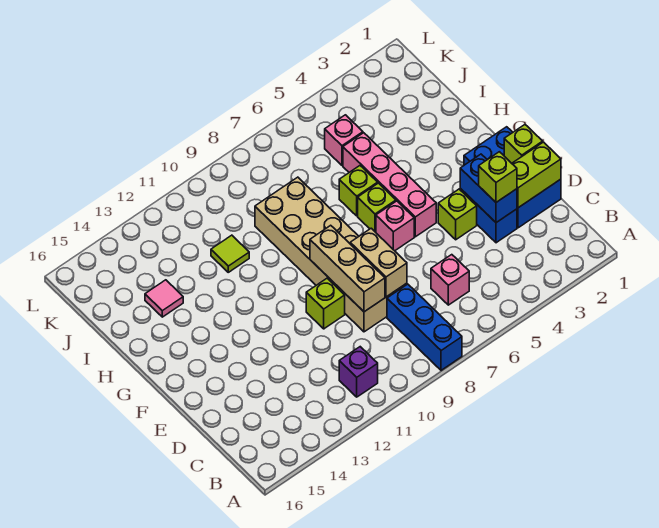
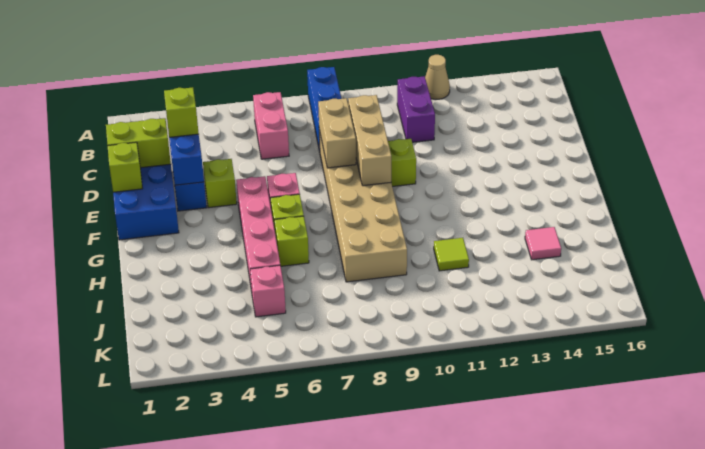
none -> tan cone A12 level 1
purple brick B11 level 1 -> purple brick B11:C11 level 1
pink brick C6 level 1 -> pink brick B6:C6 level 1

